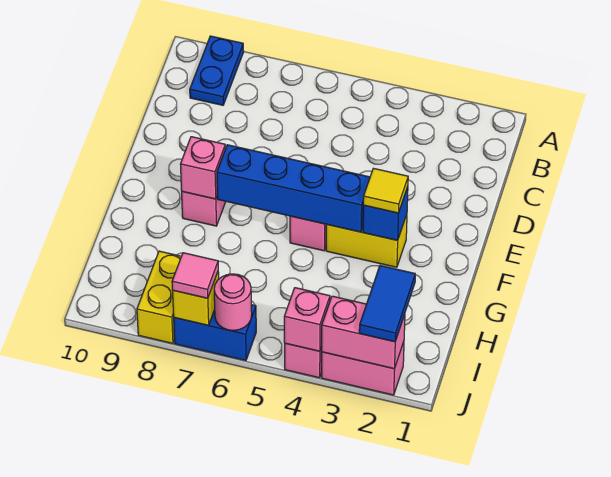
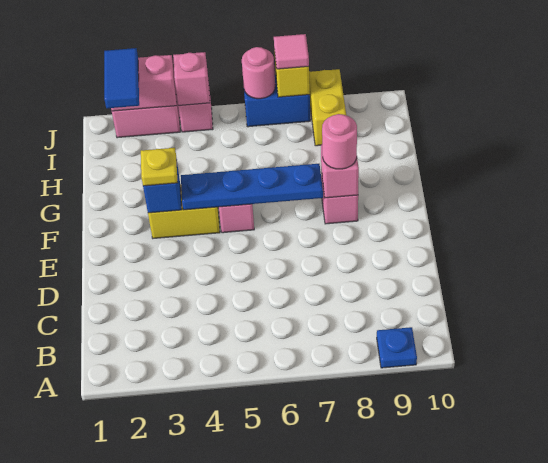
blue plate A9:B9 level 1 -> blue plate A9 level 1
yellow tile F3 level 3 -> yellow plate F3 level 3
blue brick F4:F7 level 2 -> blue plate F4:F7 level 2
none -> pink round brick F8 level 3

